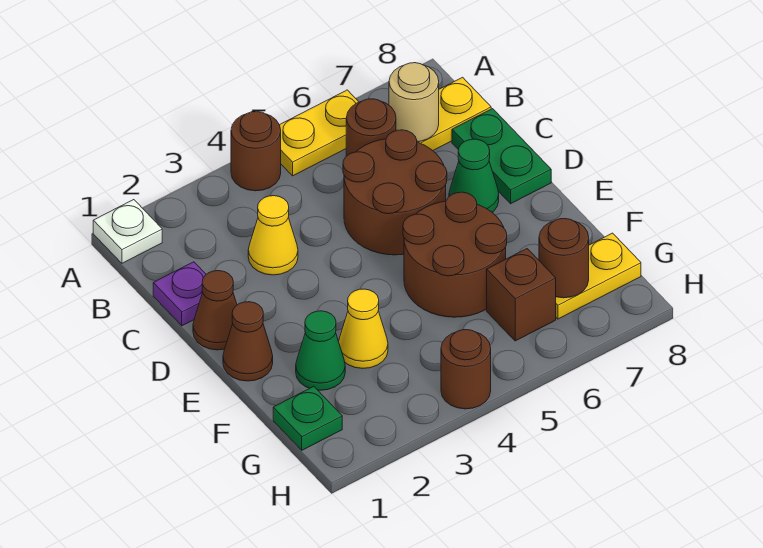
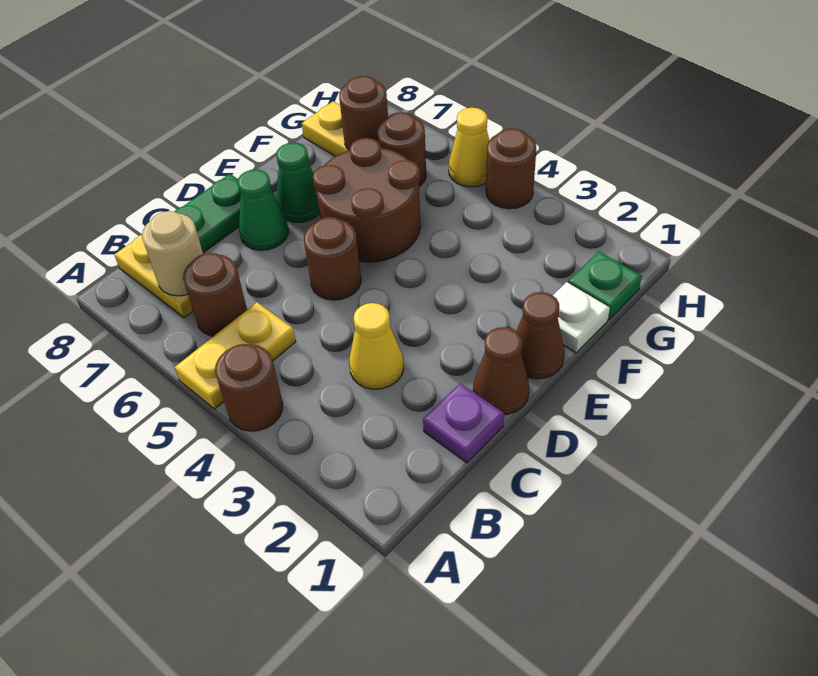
white plate A1 level 1 -> white plate F1 level 1
yellow plate A5:A6 level 1 -> yellow plate A5:B5 level 1
brown round brick C5:D6 level 1 -> brown round brick D5 level 1
green cone F2 level 1 -> green cone E7 level 1
yellow cone F3 level 1 -> yellow cone H5 level 1
brown brick G6 level 1 -> brown round brick G6 level 1

